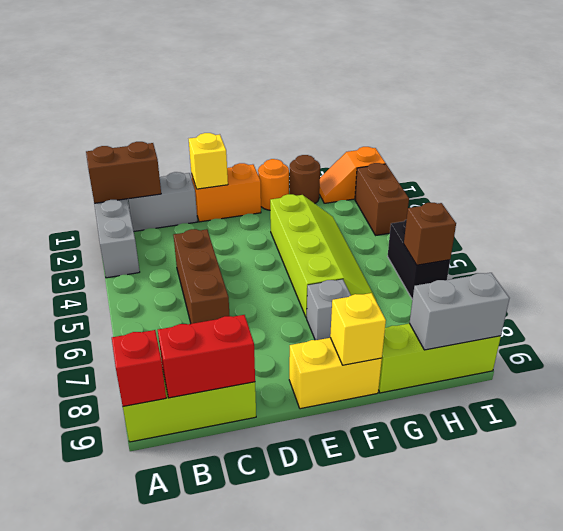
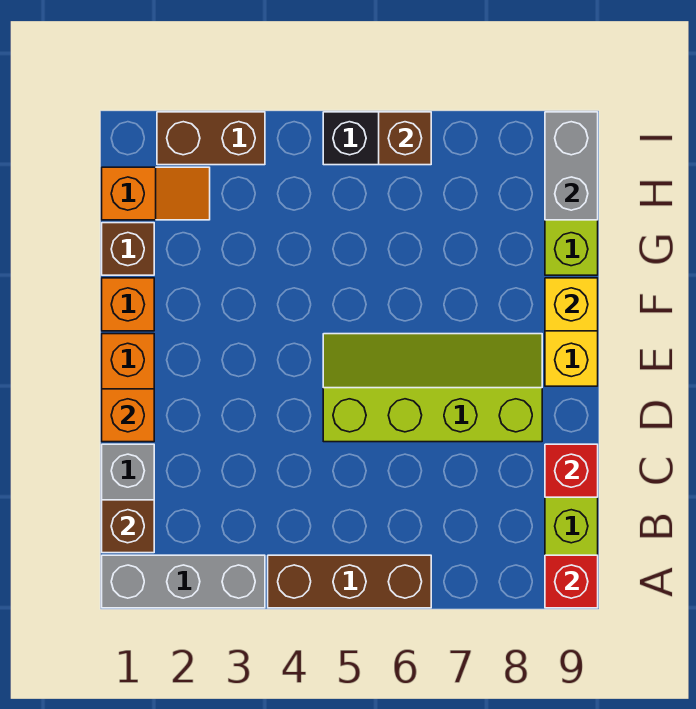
brown brick A1:B1 level 2 -> brown brick B1 level 2
red brick B9:C9 level 2 -> red brick C9 level 2
brown brick C4:C6 level 1 -> brown brick A4:A6 level 1
yellow brick D1 level 2 -> orange brick D1 level 2
orange round brick F1 level 1 -> orange brick F1 level 1
lime slope F3:G6 level 1 top F -> lime slope D5:E8 level 1 top D
grey brick F7 level 1 -> none
brown round brick G1 level 1 -> brown brick G1 level 1
orange slope H1:I1 level 1 top I -> orange slope H1:H2 level 1 top 1

